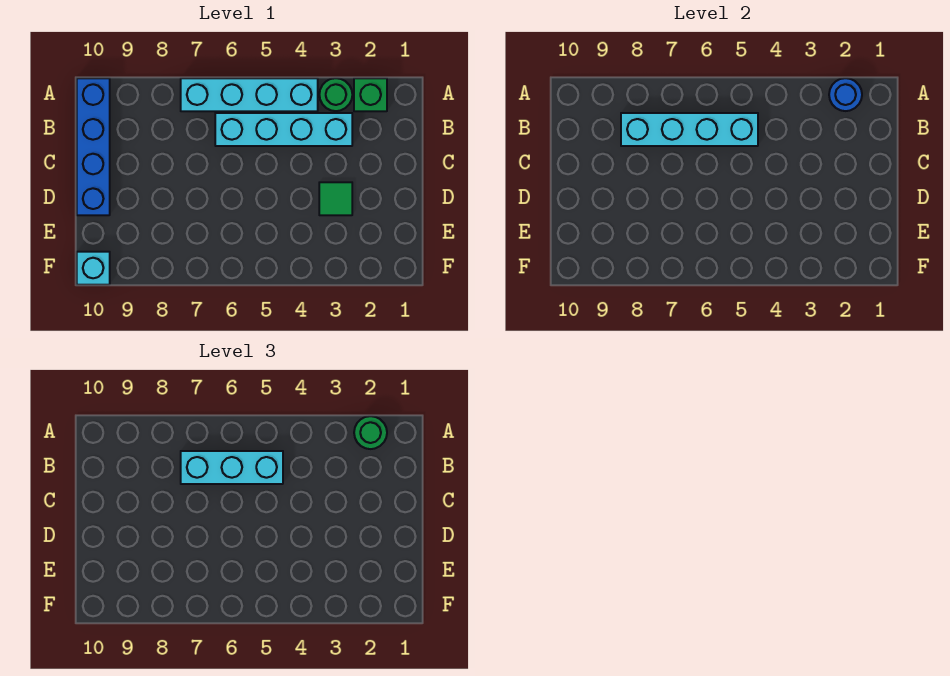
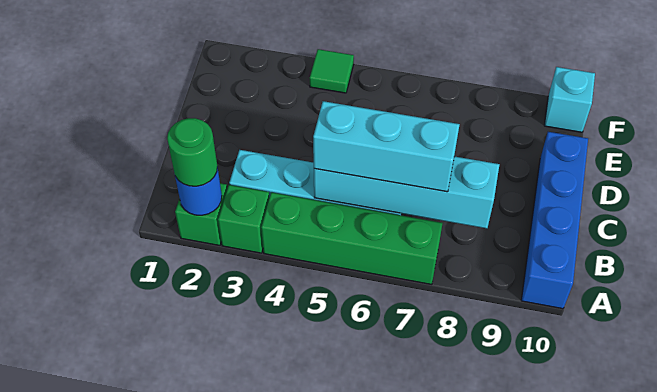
green round brick A3 level 1 -> green brick A3 level 1
cyan brick A4:A7 level 1 -> green brick A4:A7 level 1
green tile D3 level 1 -> green tile F4 level 1

